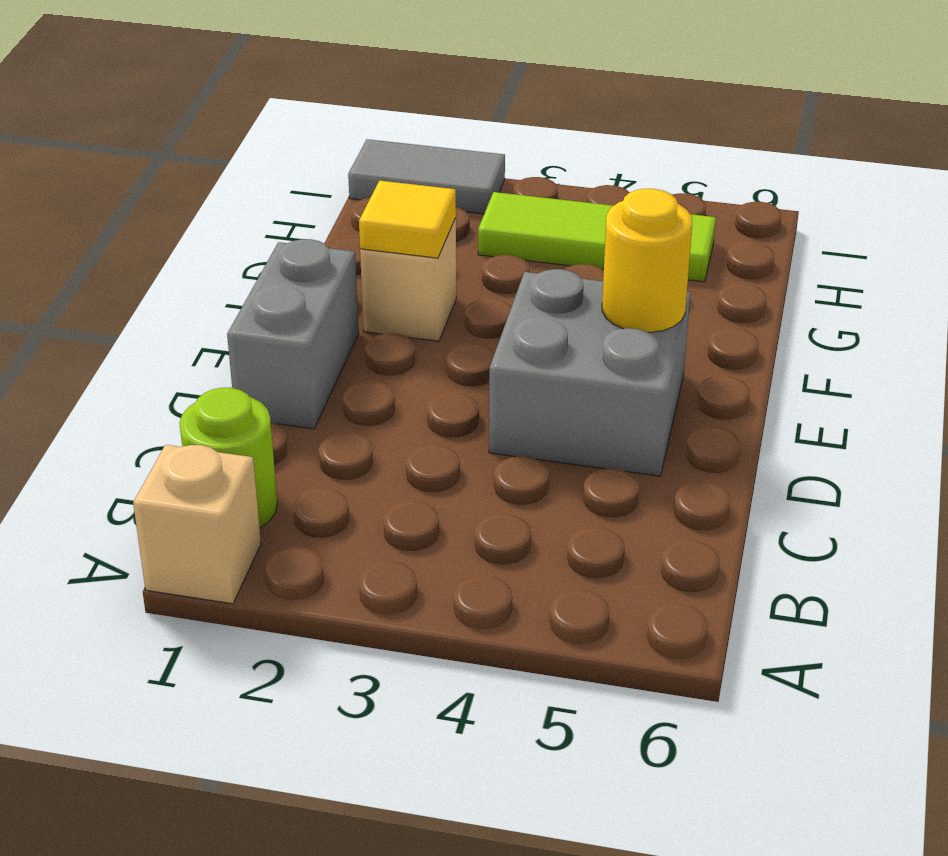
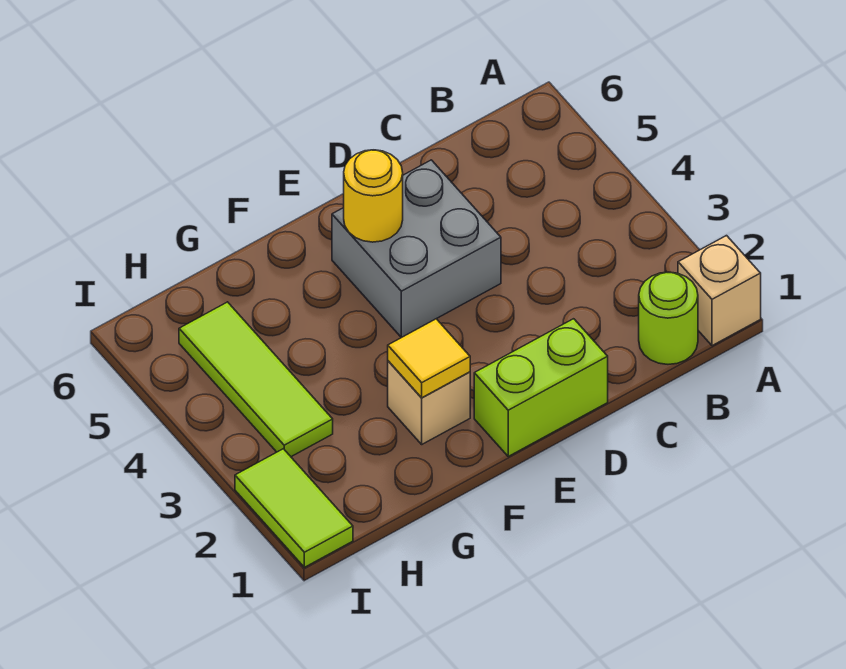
grey brick D1:E1 level 1 -> lime brick D1:E1 level 1
grey tile I1:I2 level 1 -> lime tile I1:I2 level 1

